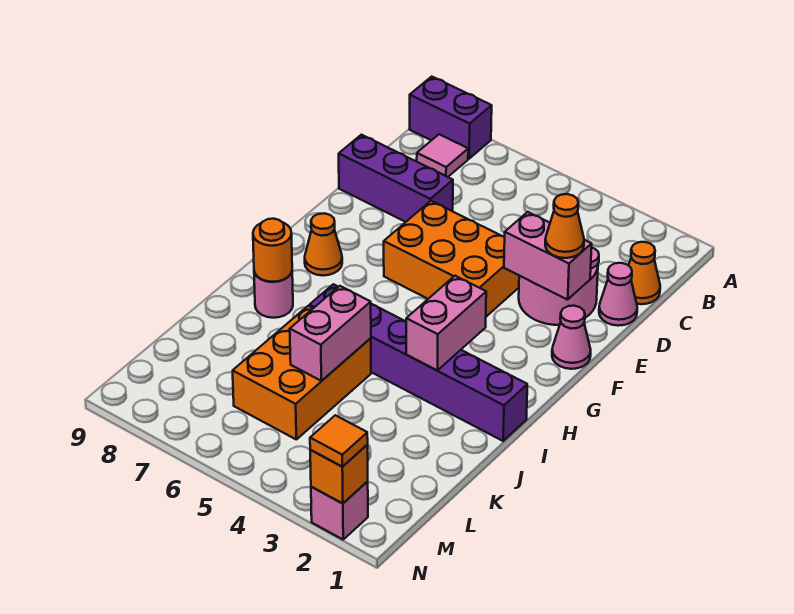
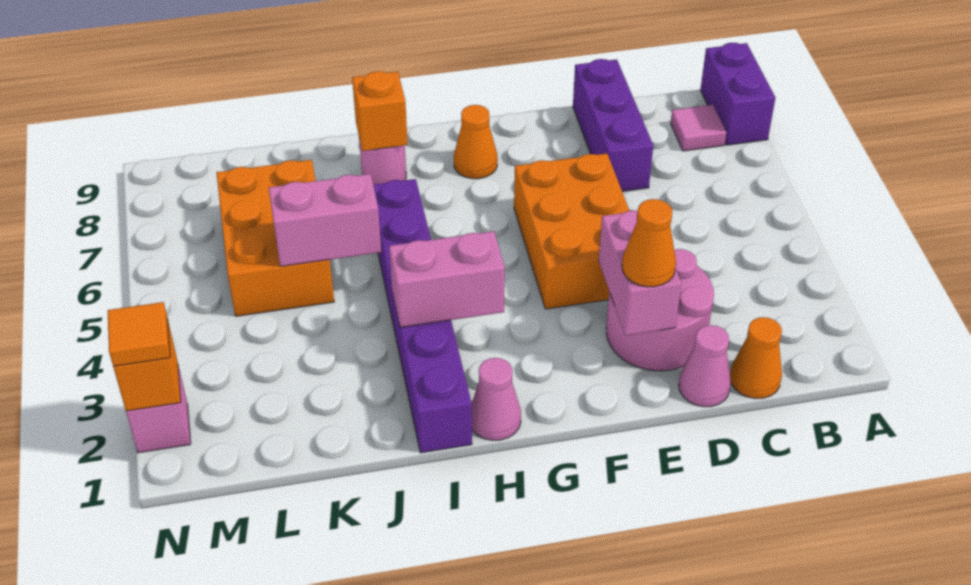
pink cone F1 level 1 -> pink cone H1 level 1
orange round brick I8 level 2 -> orange brick I8 level 2
orange brick J5:L6 level 1 -> orange brick K5:L7 level 1

